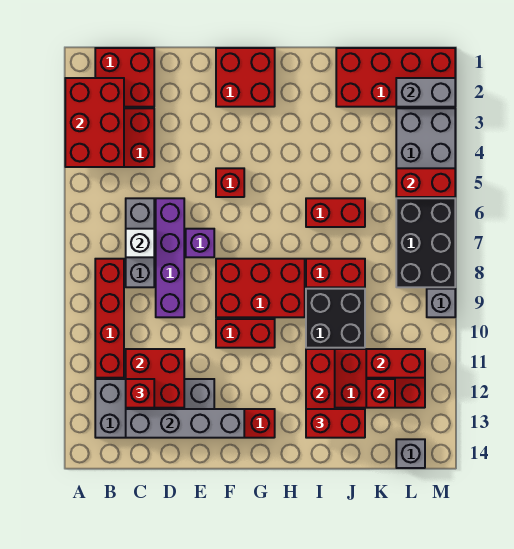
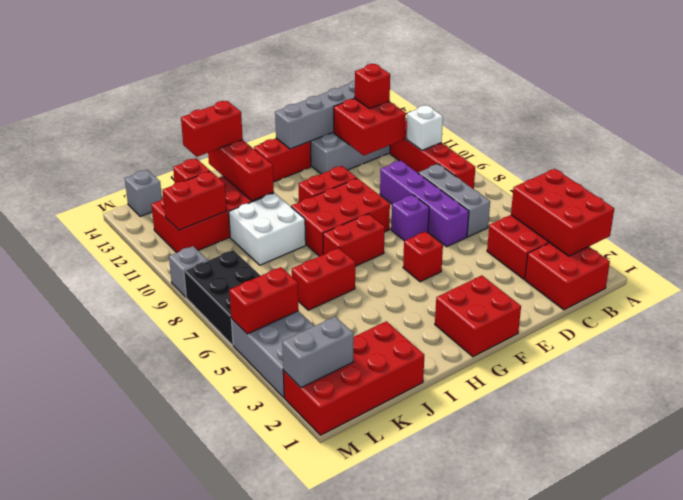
white brick C7 level 2 -> white brick B10 level 2
red brick I8:J8 level 1 -> red brick G7:H7 level 1
black brick I9:J10 level 1 -> white brick I9:J10 level 1

